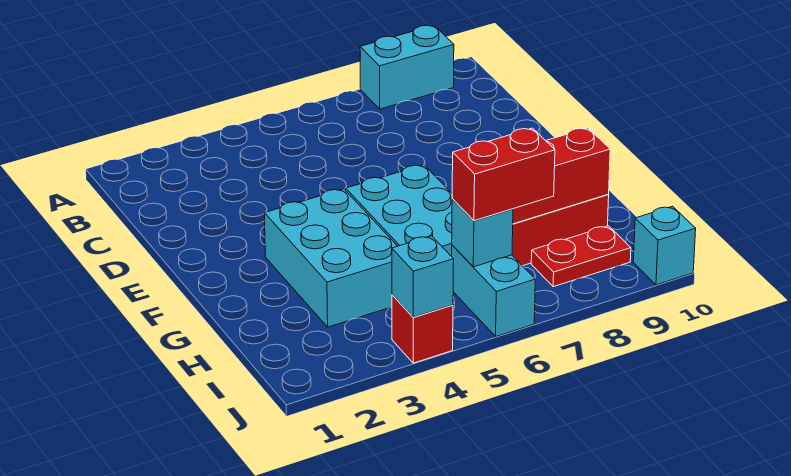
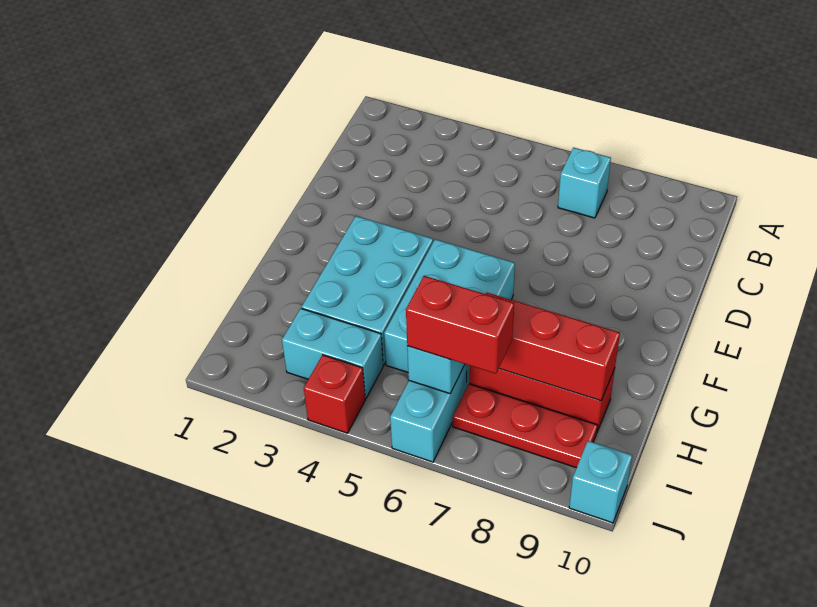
cyan brick A8:A9 level 1 -> cyan brick I3:I4 level 1
red plate I8:I9 level 1 -> red plate I7:I9 level 1
cyan brick J4 level 2 -> cyan brick B7 level 1

